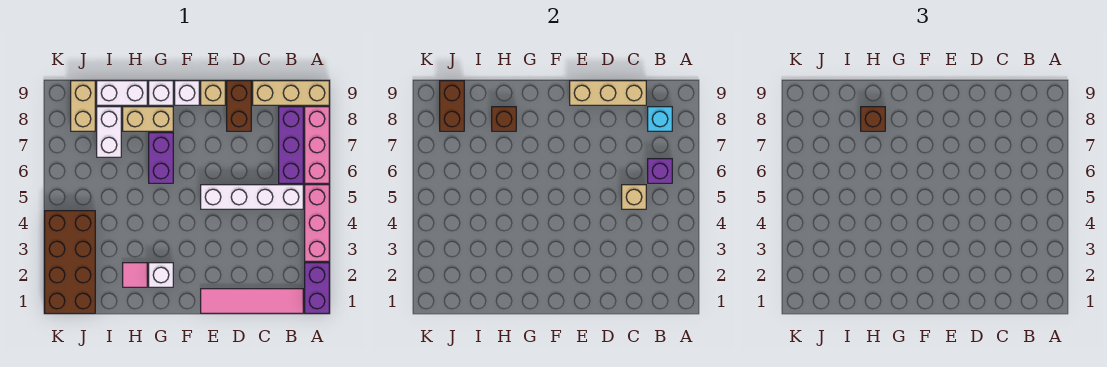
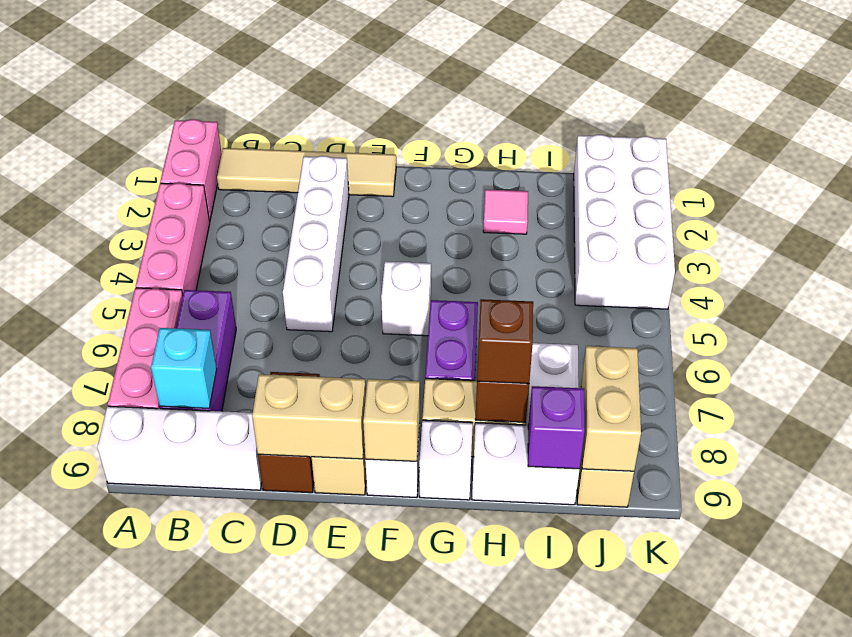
purple brick A1:A2 level 1 -> pink brick A1:A2 level 1
tan brick A9:C9 level 1 -> white brick A9:C9 level 1
pink tile B1:E1 level 1 -> tan tile B1:E1 level 1
white brick B5:E5 level 1 -> white brick D2:D5 level 1
purple brick B6 level 2 -> purple brick I9 level 2
tan brick C5 level 2 -> tan brick F9 level 2
tan brick C9:E9 level 2 -> tan brick D9:E9 level 2
white brick G2 level 1 -> white brick F5 level 1
brown brick J1:K4 level 1 -> white brick J1:K4 level 1
brown brick J8:J9 level 2 -> tan brick J8:J9 level 2

